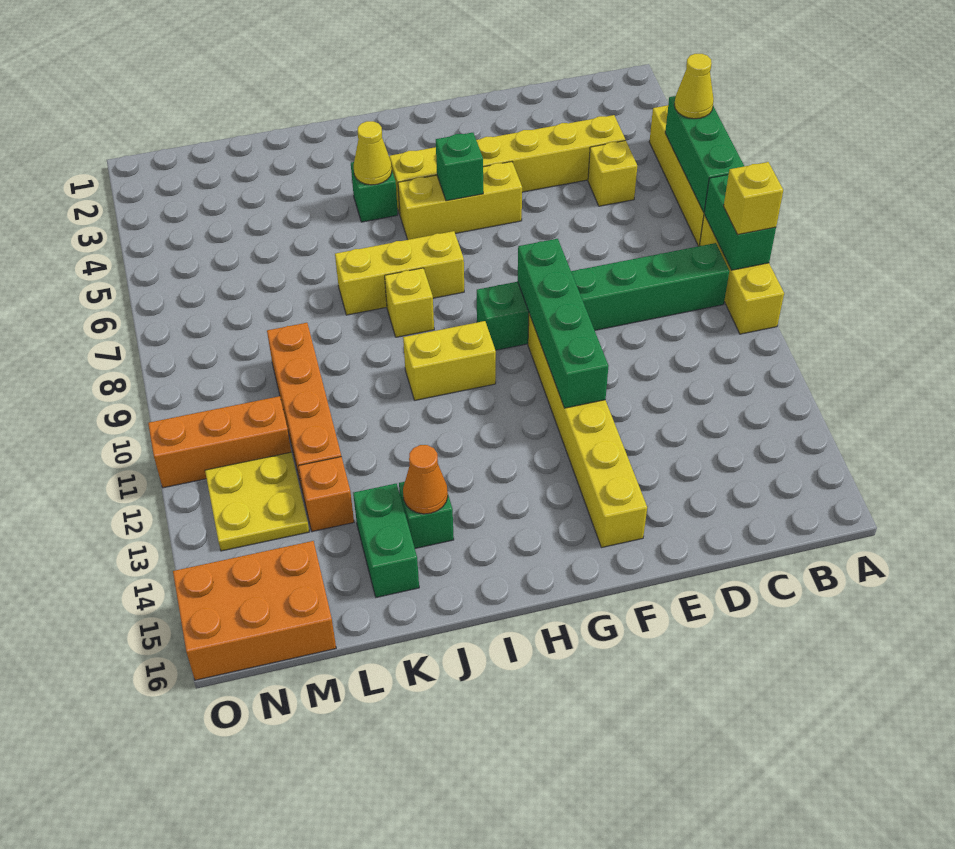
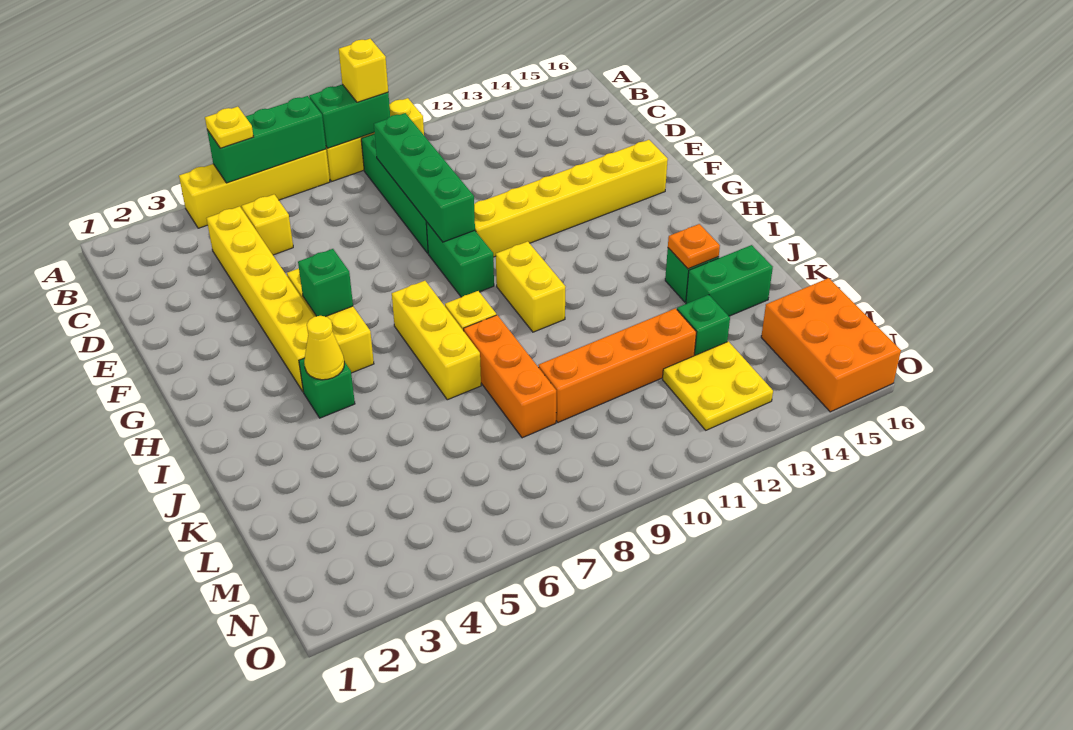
yellow cone A5 level 3 -> yellow plate A5 level 3
green brick F9:F12 level 2 -> green brick C9:F9 level 2
orange cone J14 level 2 -> orange plate J14 level 2
orange brick L13 level 1 -> green brick L13 level 1
orange brick M11:O11 level 1 -> orange brick J8:L8 level 1

